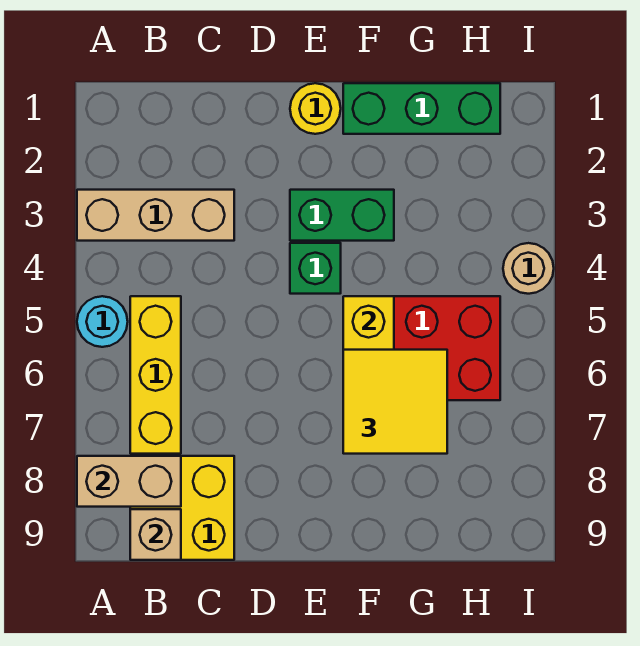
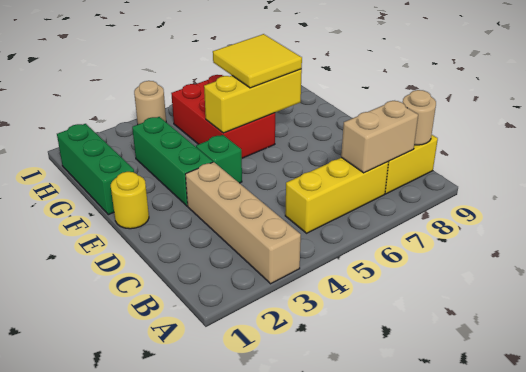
tan brick A3:C3 level 1 -> tan brick A3:D3 level 1
cyan round brick A5 level 1 -> none
tan brick A8:B8 level 2 -> tan brick B7:B8 level 2
tan brick B9 level 2 -> tan round brick B9 level 2
green brick E3:F3 level 1 -> green brick E3:G3 level 1

